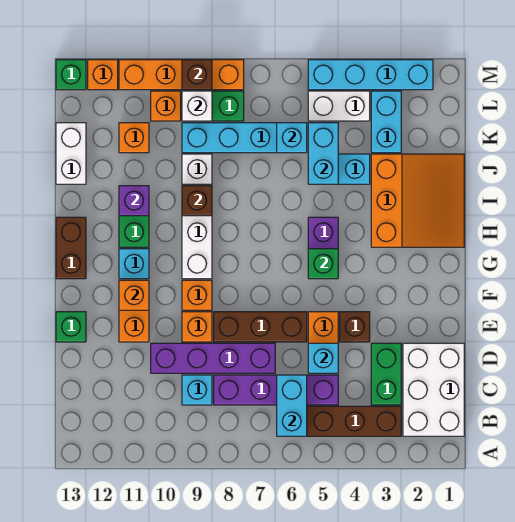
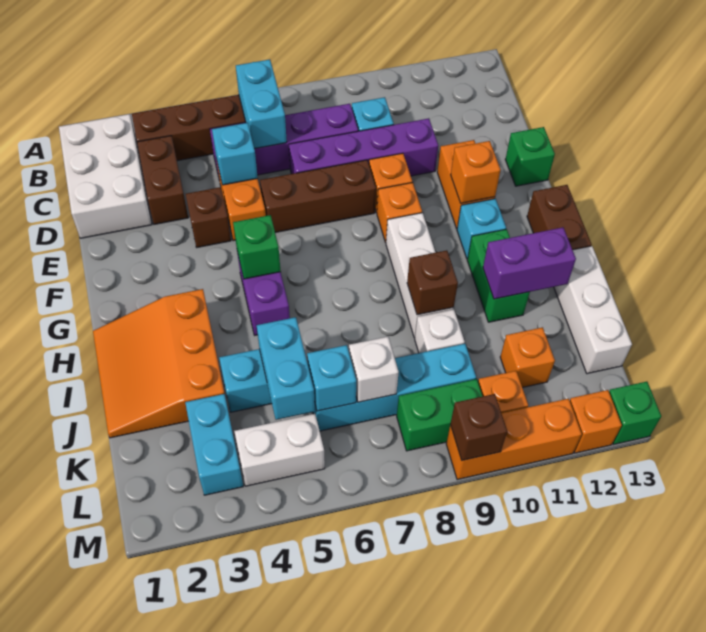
green brick C3:D3 level 1 -> brown brick C3:D3 level 1
purple brick I11 level 2 -> purple brick I11:I12 level 2
white brick J13:K13 level 1 -> white brick I13:K13 level 1
white brick L9 level 2 -> white brick K7 level 2
cyan brick M2:M5 level 1 -> none
orange brick M8:M11 level 1 -> orange brick M9:M11 level 1

